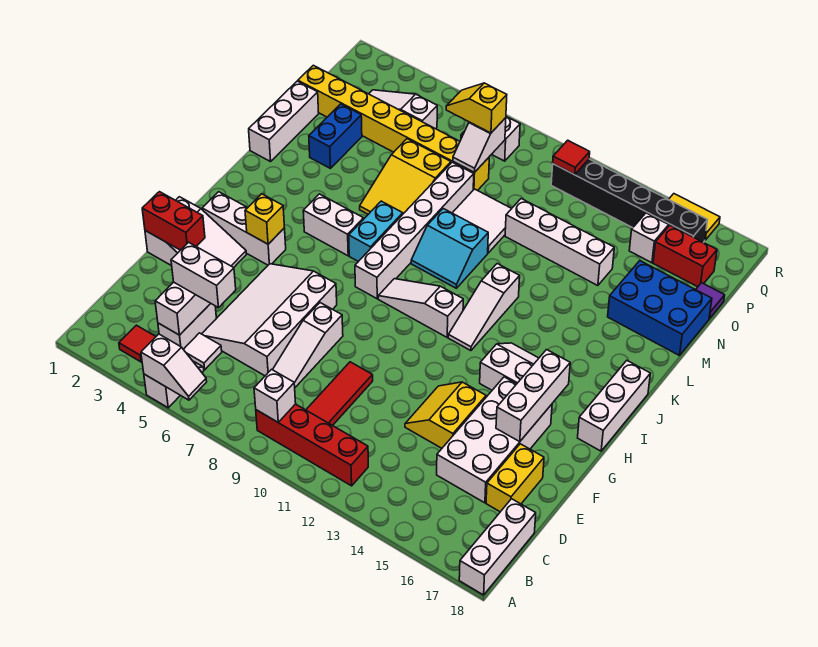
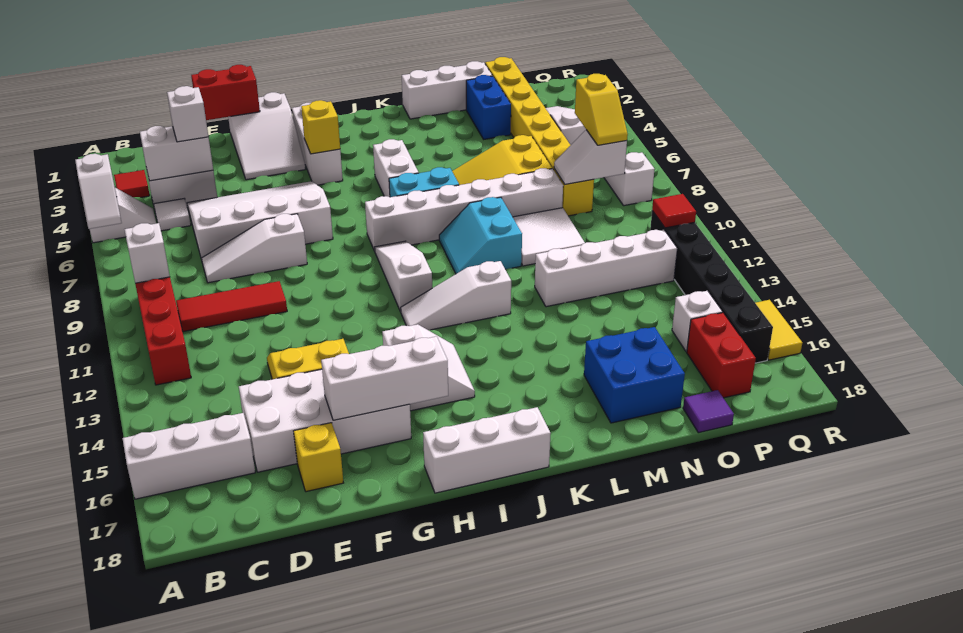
white brick A18:C18 level 1 -> white brick A16:C16 level 1
white brick D4:D5 level 3 -> white brick D4 level 3
yellow brick D17:E17 level 1 -> yellow brick E17 level 1
red brick F1:F2 level 2 -> red brick E1:F1 level 2
blue brick M3:N3 level 1 -> blue brick N2:N3 level 1
blue brick M16:N18 level 1 -> blue brick M16:N17 level 1
white brick N11:N14 level 1 -> white brick M12:P12 level 1
yellow slope P7:P8 level 3 top 8 -> yellow slope P7:P8 level 3 top 7

